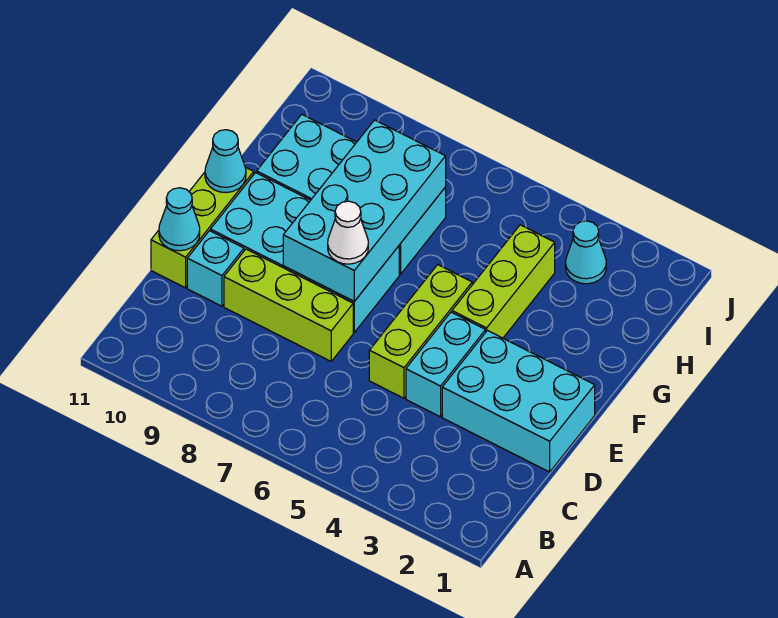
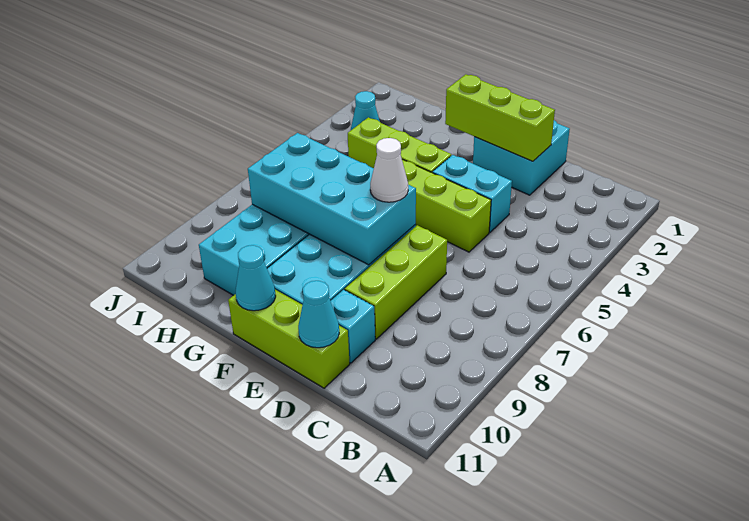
cyan brick D1:E3 level 1 -> cyan brick D1:E2 level 1
none -> lime brick D2:F2 level 2

